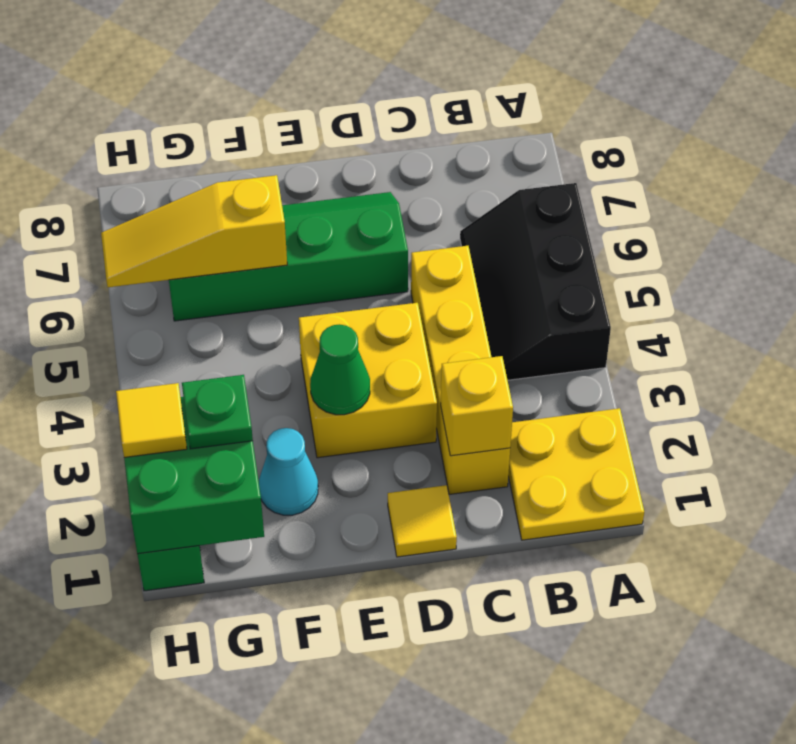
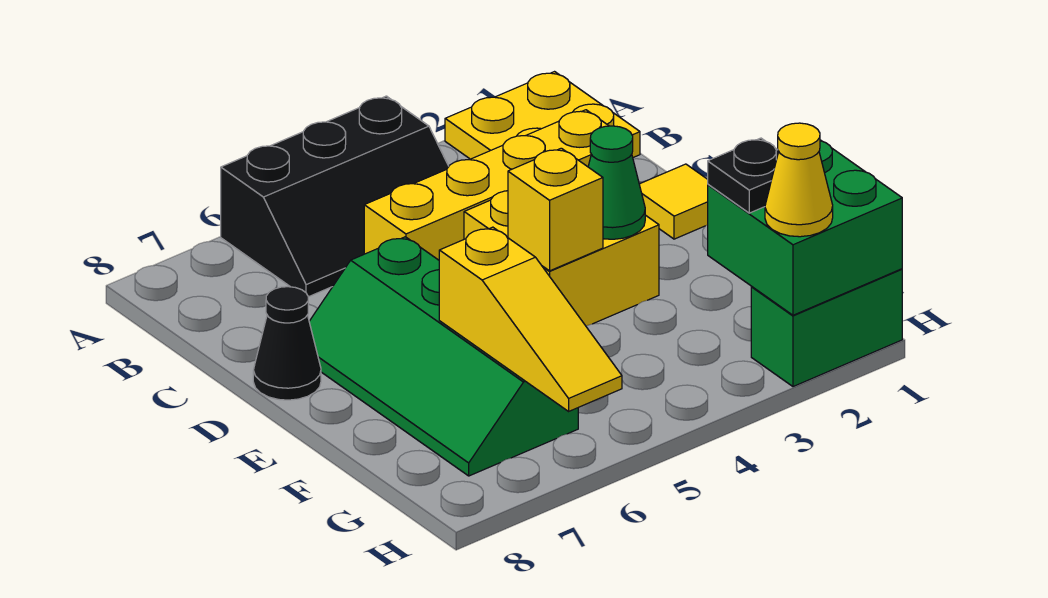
yellow brick C2 level 2 -> yellow brick E4 level 2
none -> black cone D8 level 1
cyan cone F2 level 1 -> none
green plate G2 level 3 -> black plate G2 level 3
yellow tile H2 level 3 -> yellow cone H2 level 3

